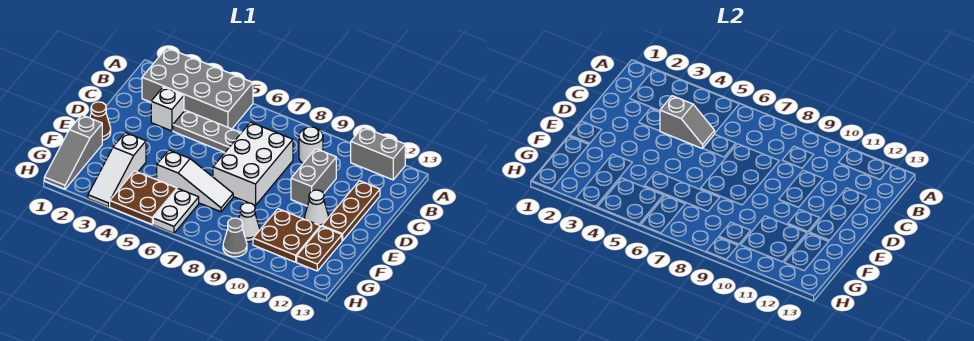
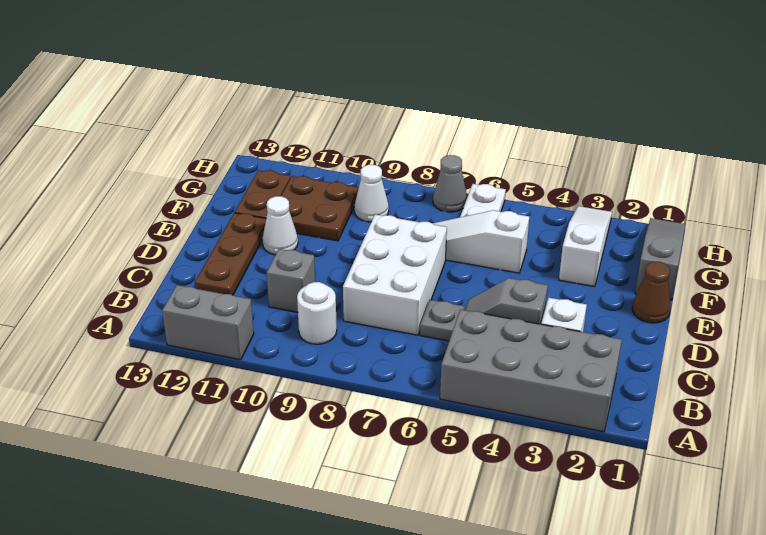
grey brick C10:D10 level 1 -> grey brick C10 level 1
brown plate G4:H5 level 1 -> none
grey cone H9 level 1 -> grey cone H7 level 1

